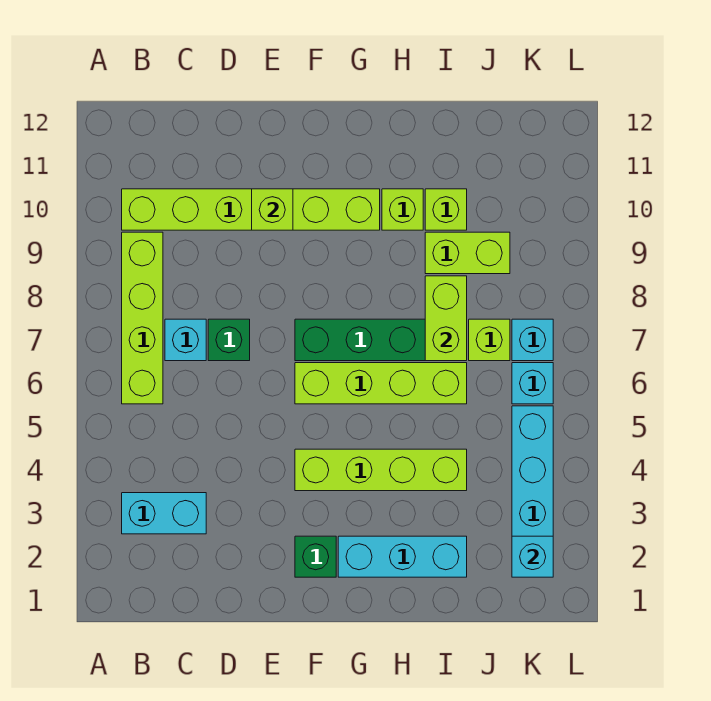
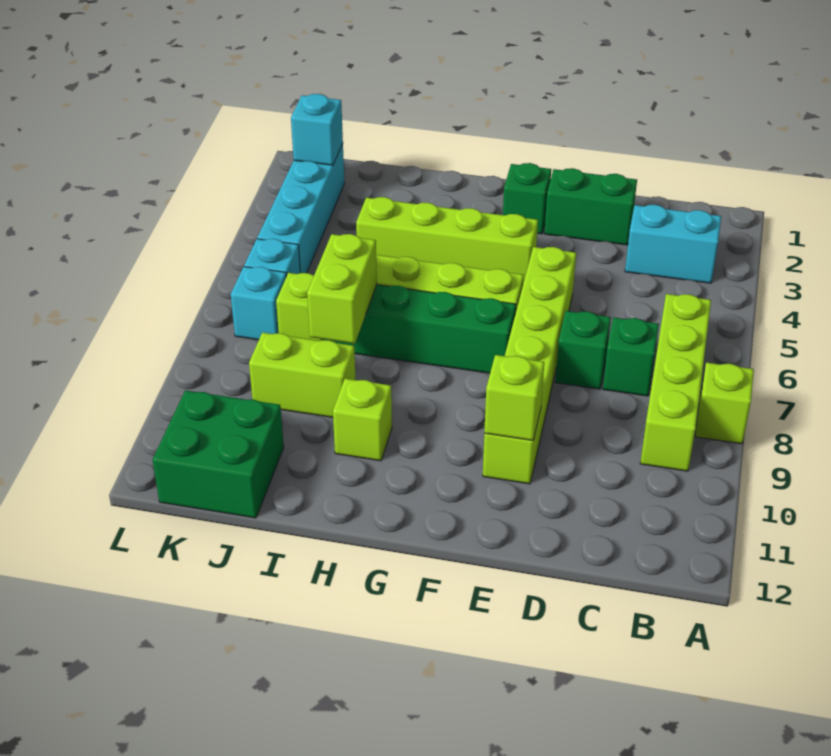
lime brick B10:G10 level 1 -> lime brick E5:E10 level 1
cyan brick C7 level 1 -> green brick C7 level 1
none -> green brick D2:E2 level 1
cyan brick G2:I2 level 1 -> none
lime brick I10 level 1 -> lime brick A8 level 1
none -> green brick J11:K12 level 1

